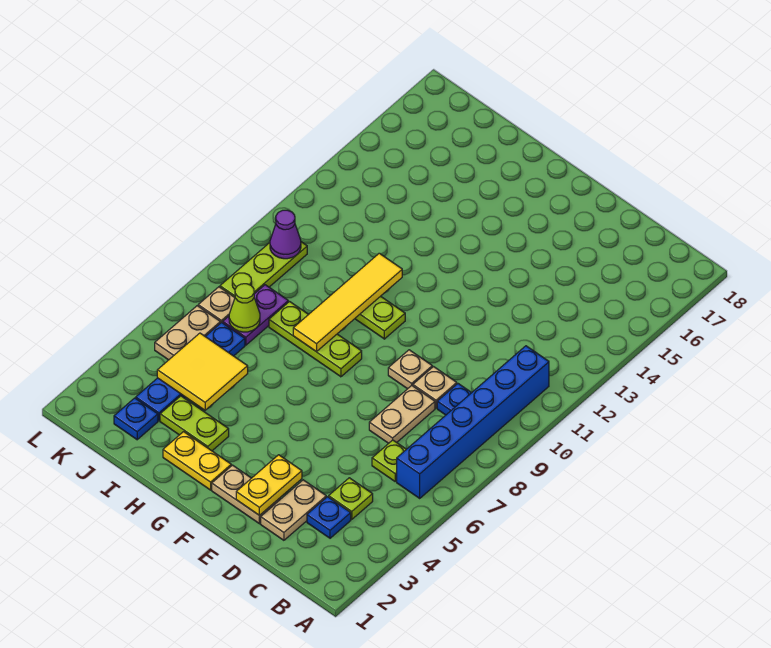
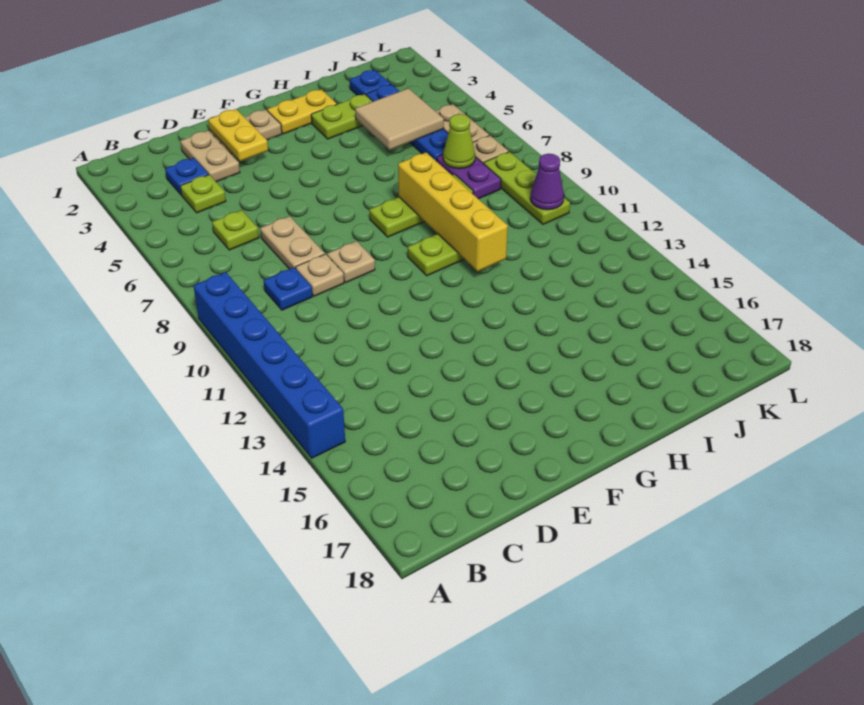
blue brick B6:B11 level 1 -> blue brick A9:A14 level 1
yellow tile H8:H11 level 2 -> yellow brick H8:H11 level 2
yellow tile I4:J5 level 2 -> tan tile I4:J5 level 2

